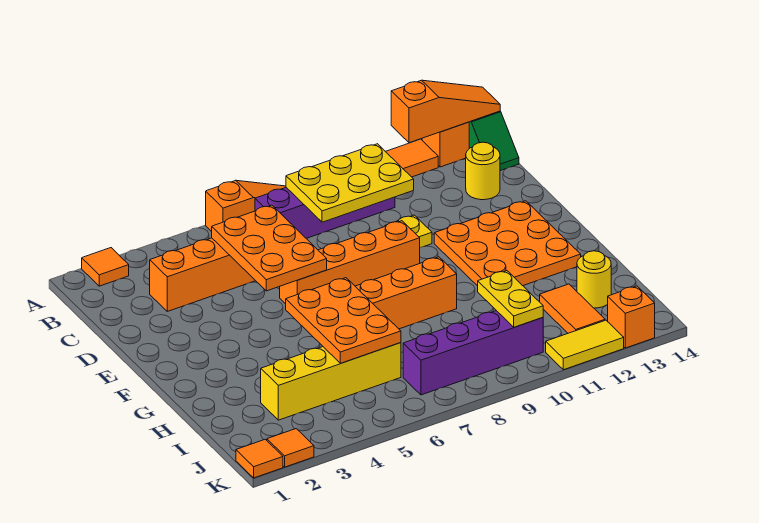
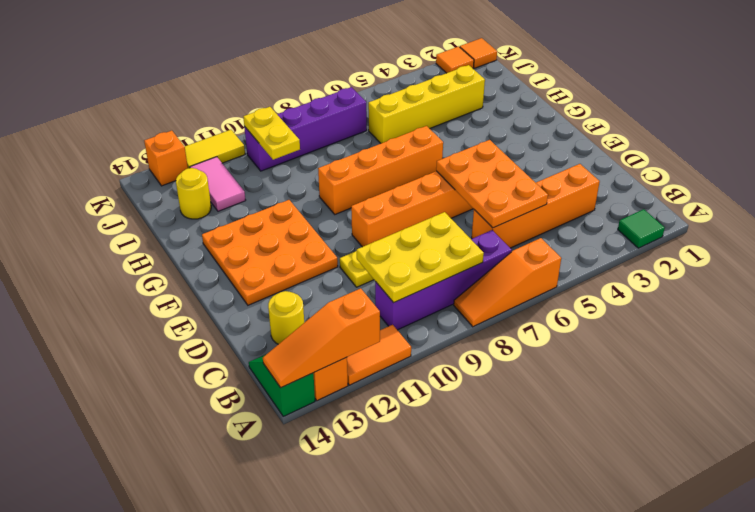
orange tile A2 level 1 -> green tile A2 level 1
orange plate G5:I6 level 2 -> none
orange tile I12:J12 level 1 -> pink tile I12:J12 level 1

